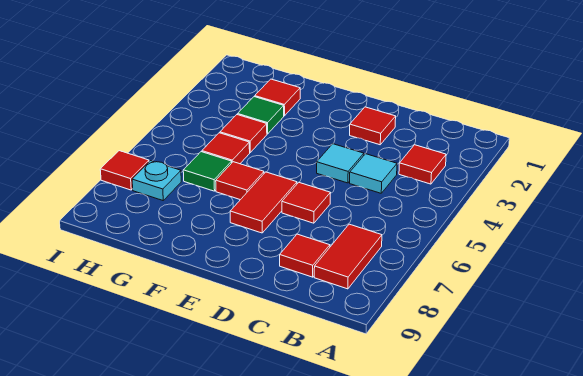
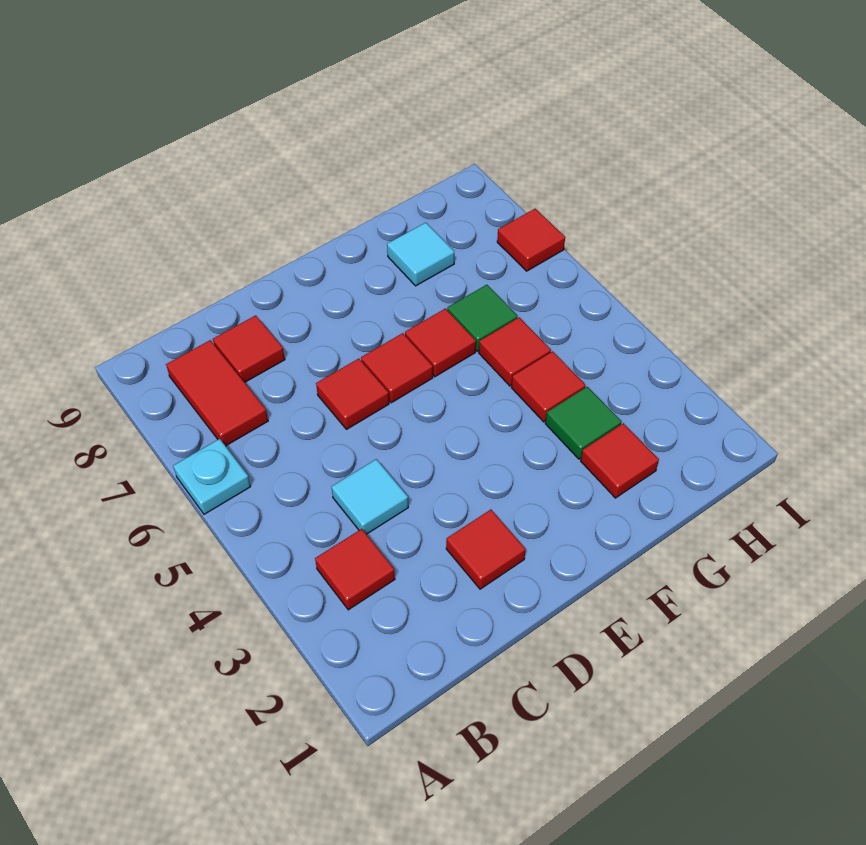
cyan tile D4 level 1 -> cyan tile G8 level 1
red tile E6:E7 level 1 -> red tile E6 level 1
cyan plate H7 level 1 -> cyan plate A6 level 1

